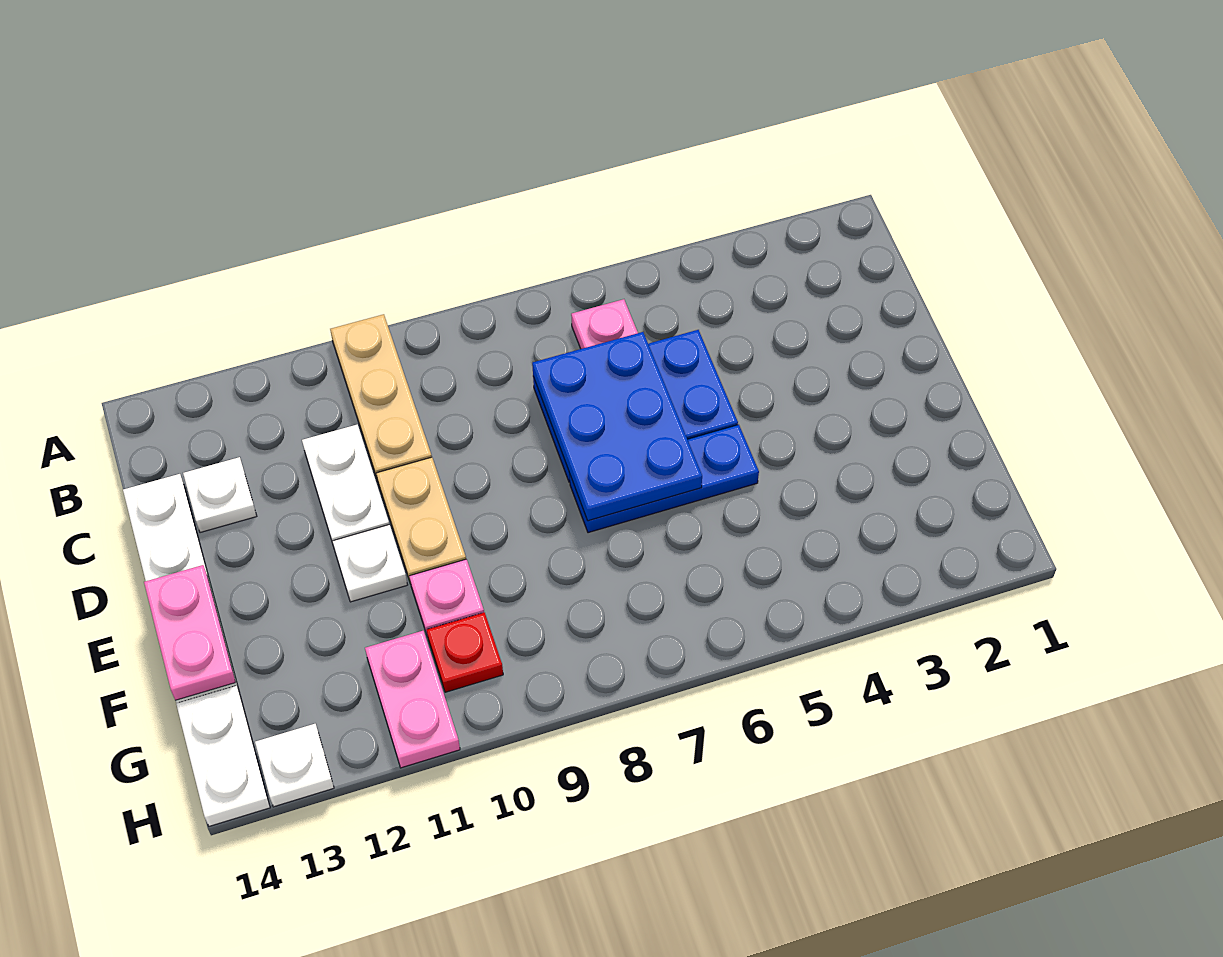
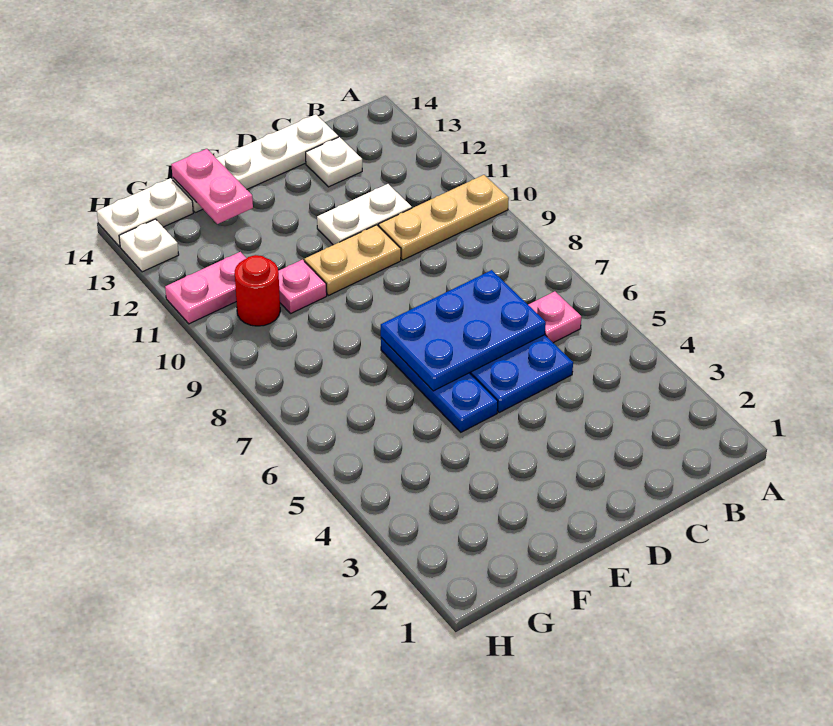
white plate E11 level 1 -> none
pink plate E14:F14 level 2 -> pink plate F13:F14 level 2
red plate G10 level 1 -> red round brick G10 level 1

